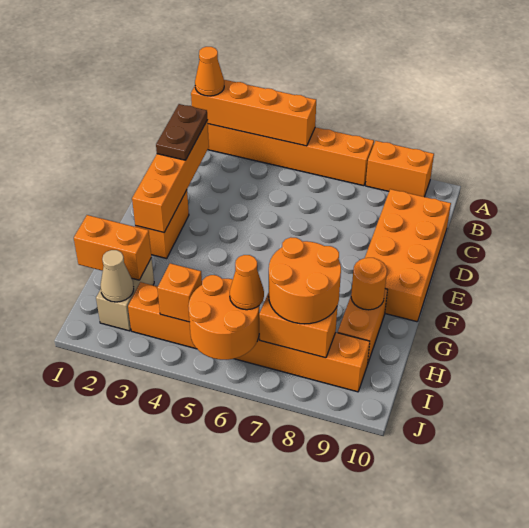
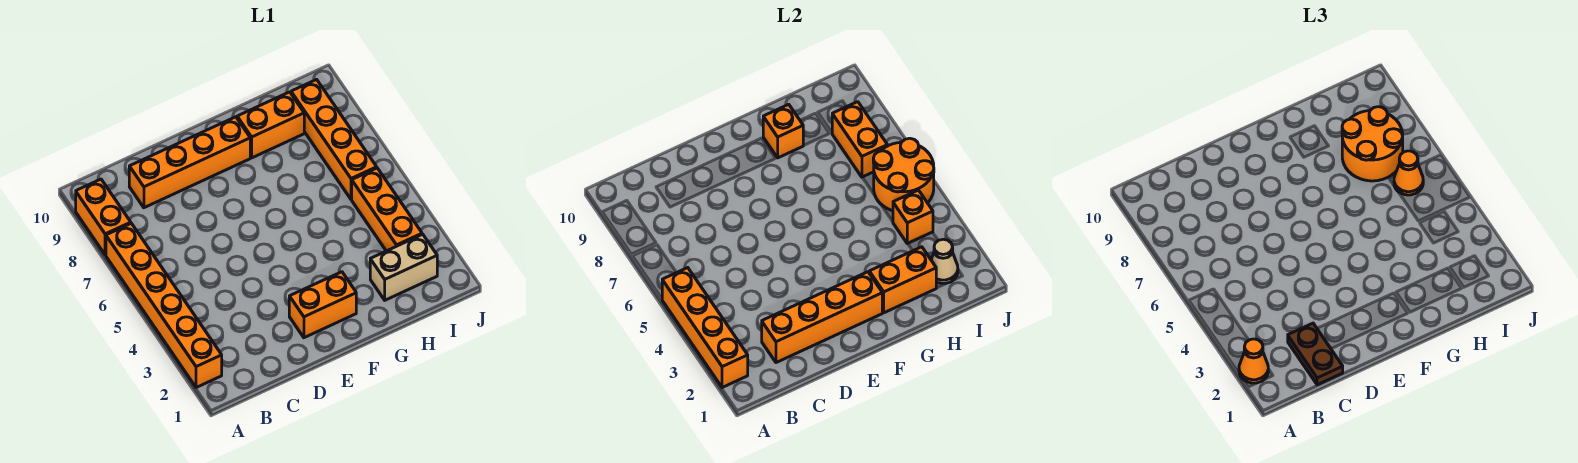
brown plate C2:D2 level 3 -> brown plate C1:C2 level 3
orange brick C9:F10 level 1 -> orange brick C9:F9 level 1
orange round brick G9 level 2 -> orange brick G9 level 2
orange brick H1:H2 level 2 -> orange brick G2:H2 level 2

